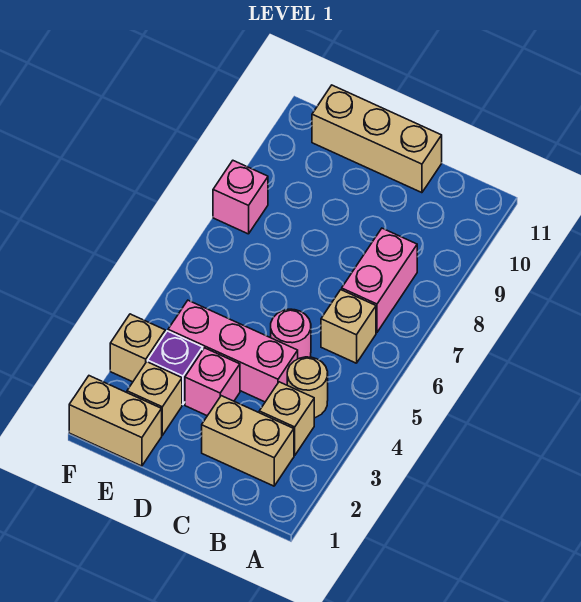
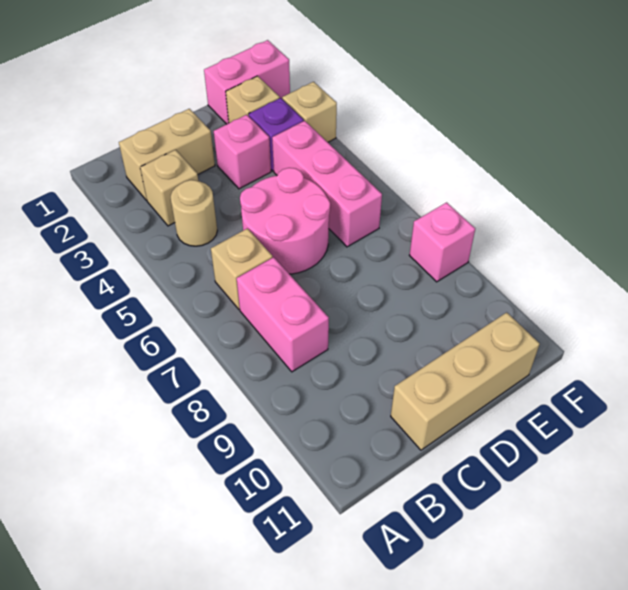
pink brick C4:E4 level 1 -> pink brick E4:E6 level 1
pink round brick C5 level 1 -> pink round brick C5:D6 level 1
tan brick E1:F1 level 1 -> pink brick E1:F1 level 1

